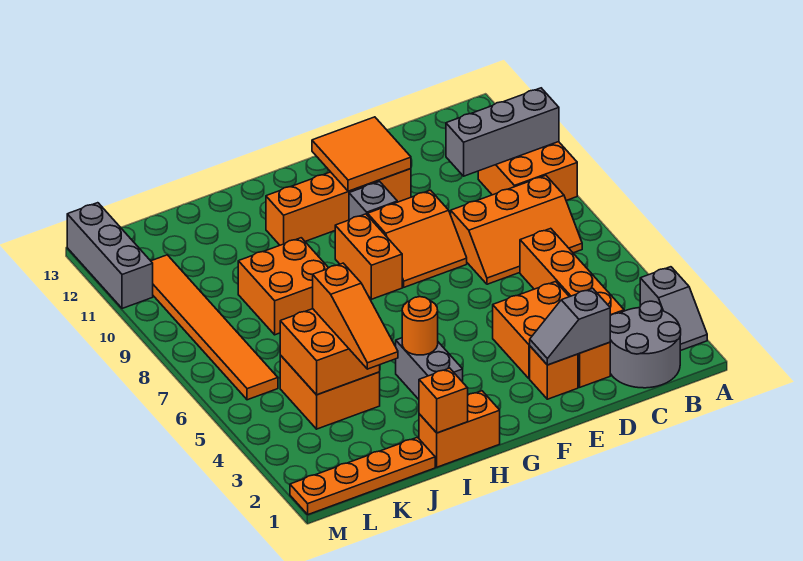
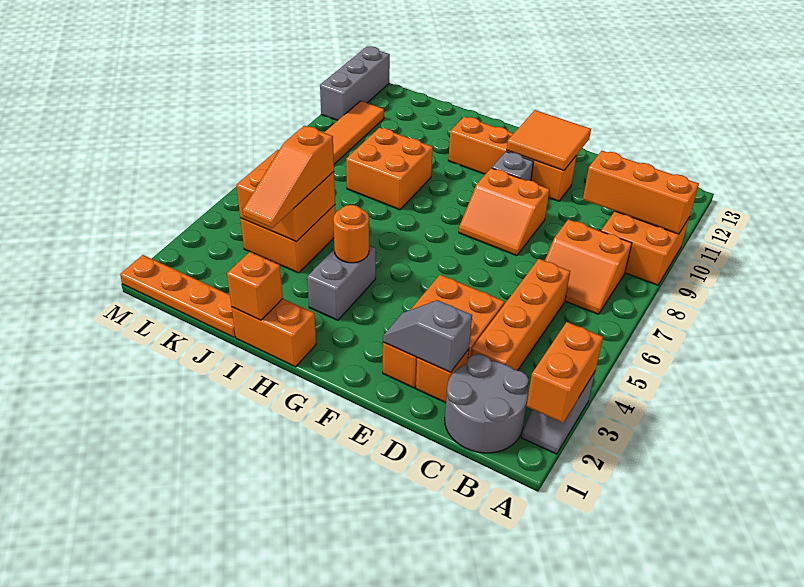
grey brick A10:C10 level 2 -> orange brick A10:C10 level 2
orange slope B7:D8 level 1 top 8 -> orange slope B7:C8 level 1 top 8
orange brick G8:G9 level 1 -> orange brick A2:A3 level 2

